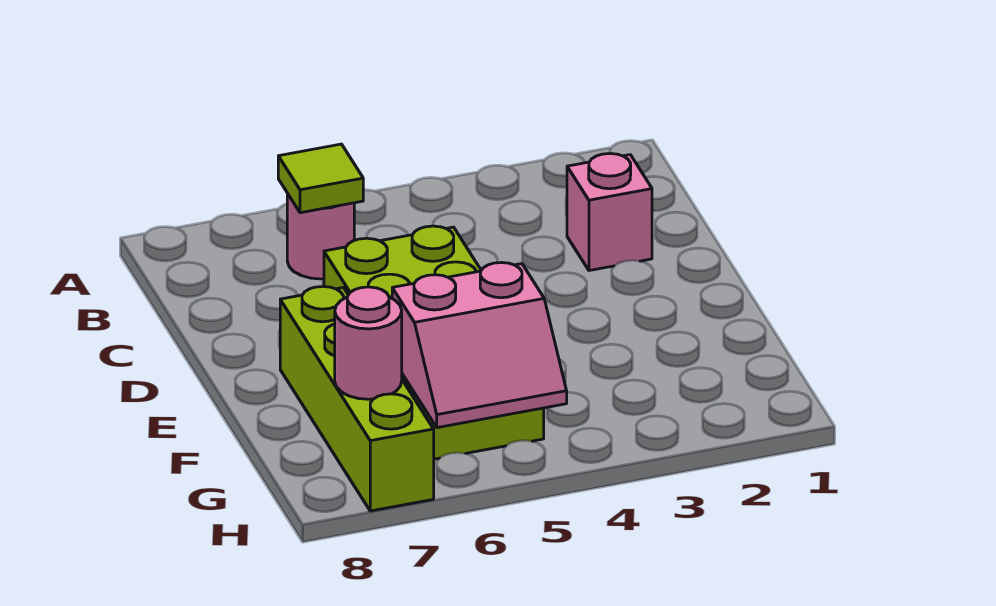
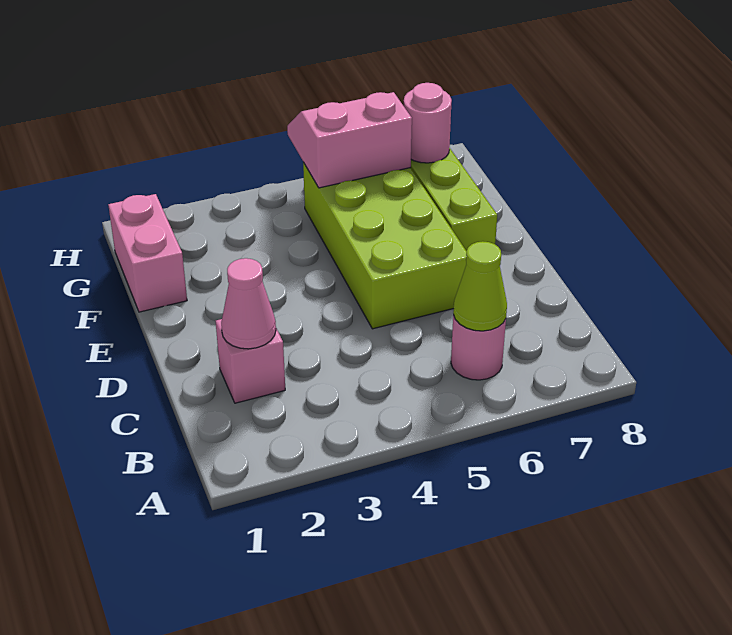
lime tile B6 level 2 -> lime cone B6 level 2
none -> pink cone C2 level 2
none -> pink brick F1:G1 level 1

